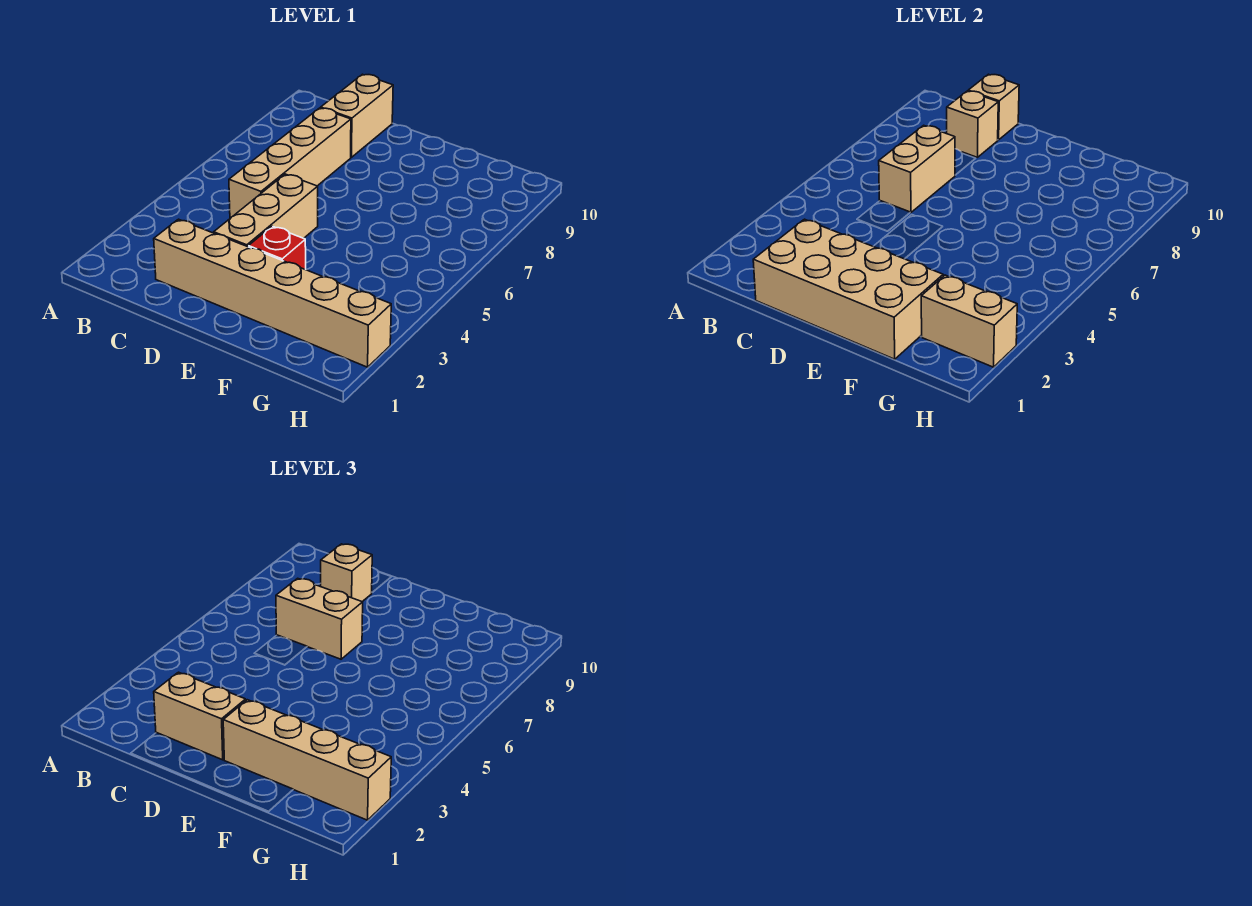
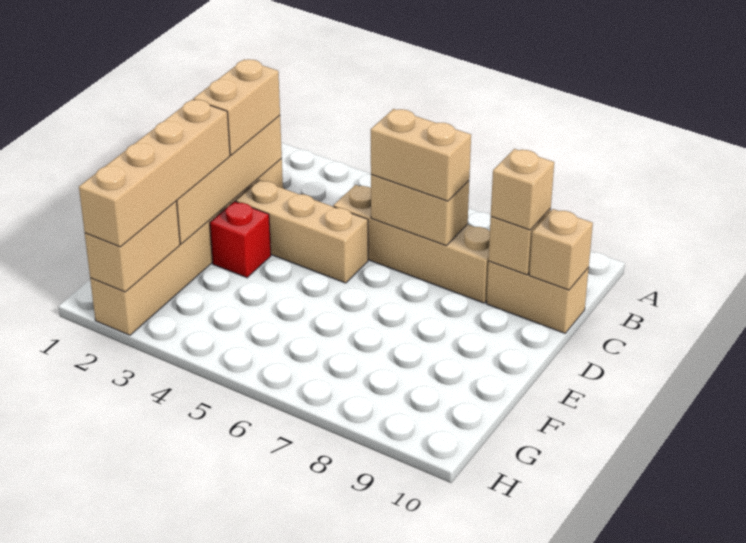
tan brick C7:D7 level 3 -> tan brick C6:C7 level 3

